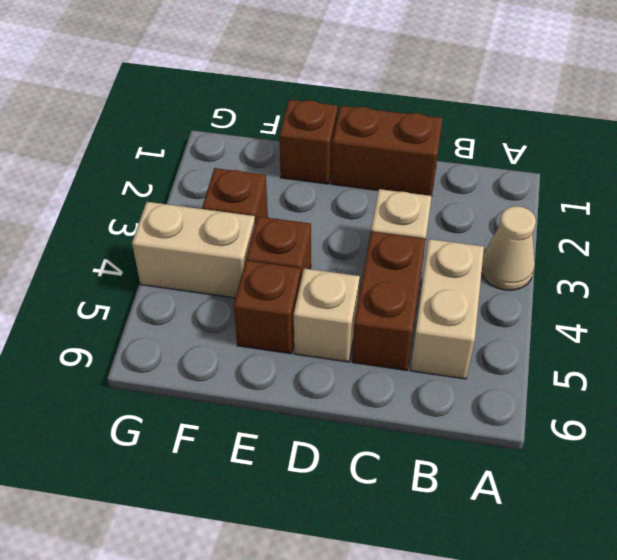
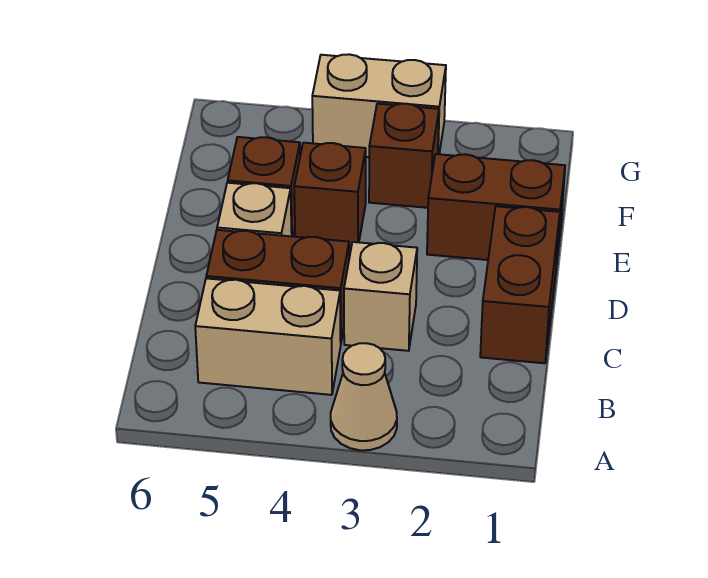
brown brick E1 level 1 -> brown brick E1:E2 level 1
tan brick F4:G4 level 1 -> tan brick G3:G4 level 1

